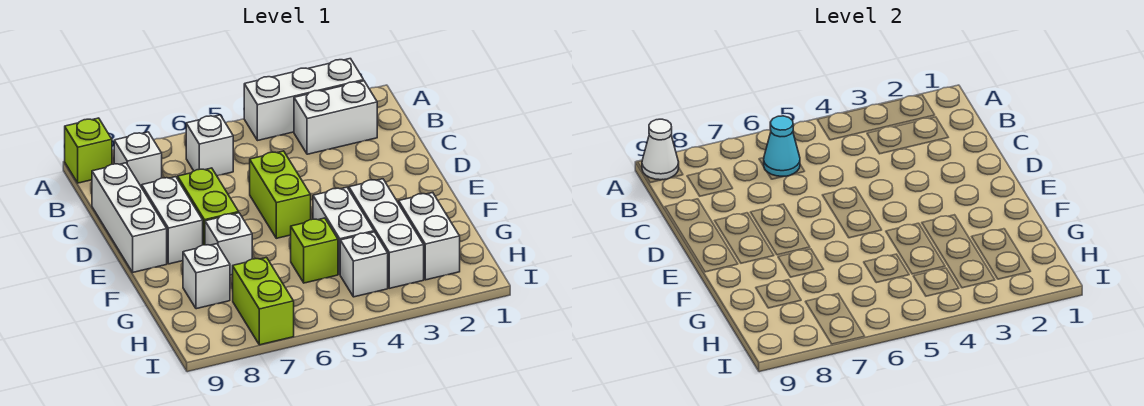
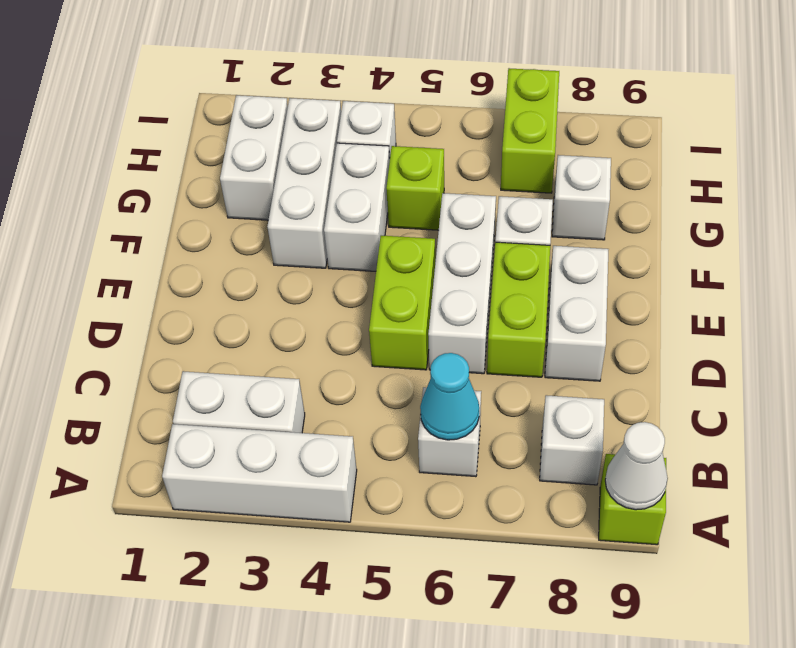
white brick C9:E9 level 1 -> white brick D6:F6 level 1

